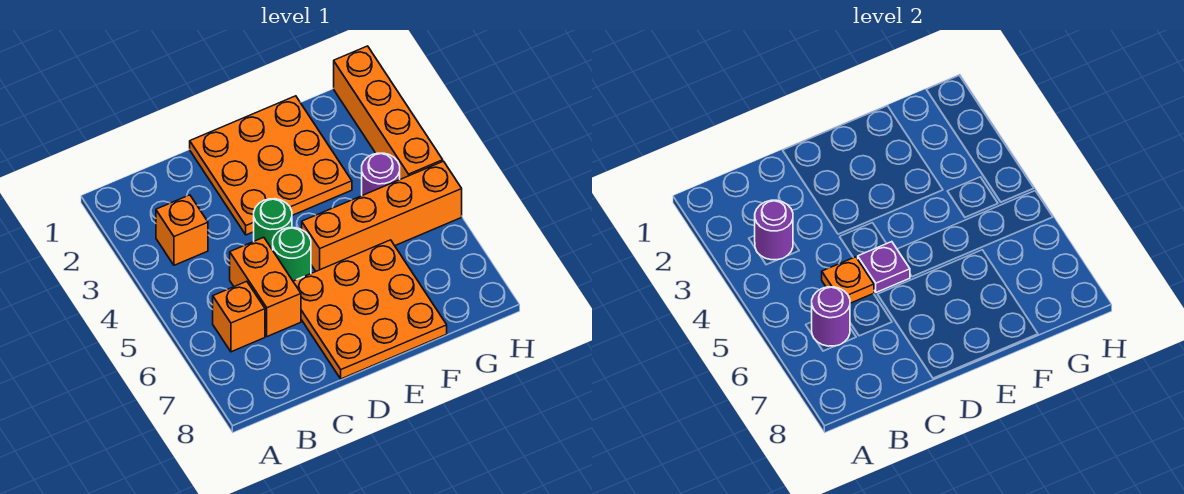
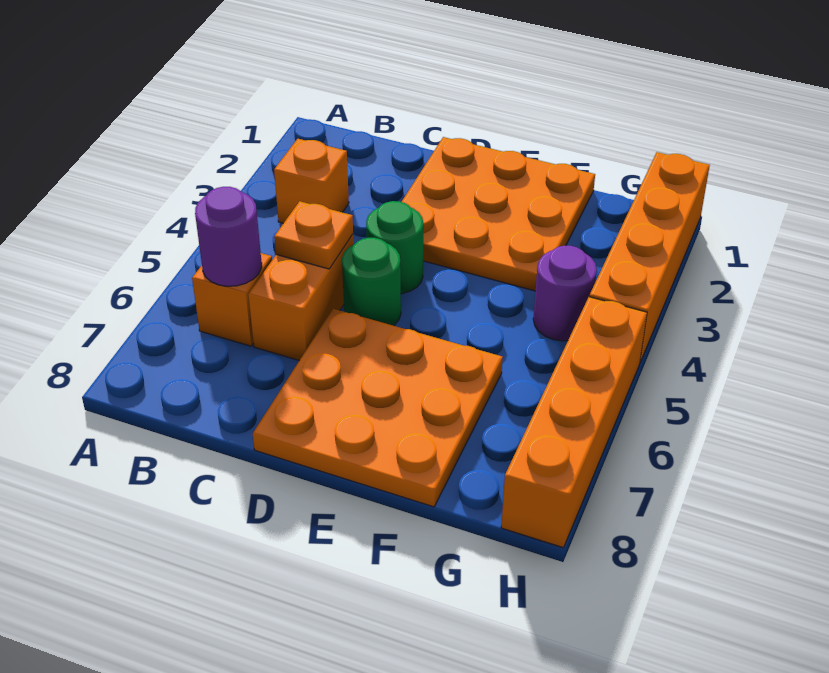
purple round brick B3 level 2 -> none
purple plate D5 level 2 -> none
orange brick E5:H5 level 1 -> orange brick H5:H8 level 1

